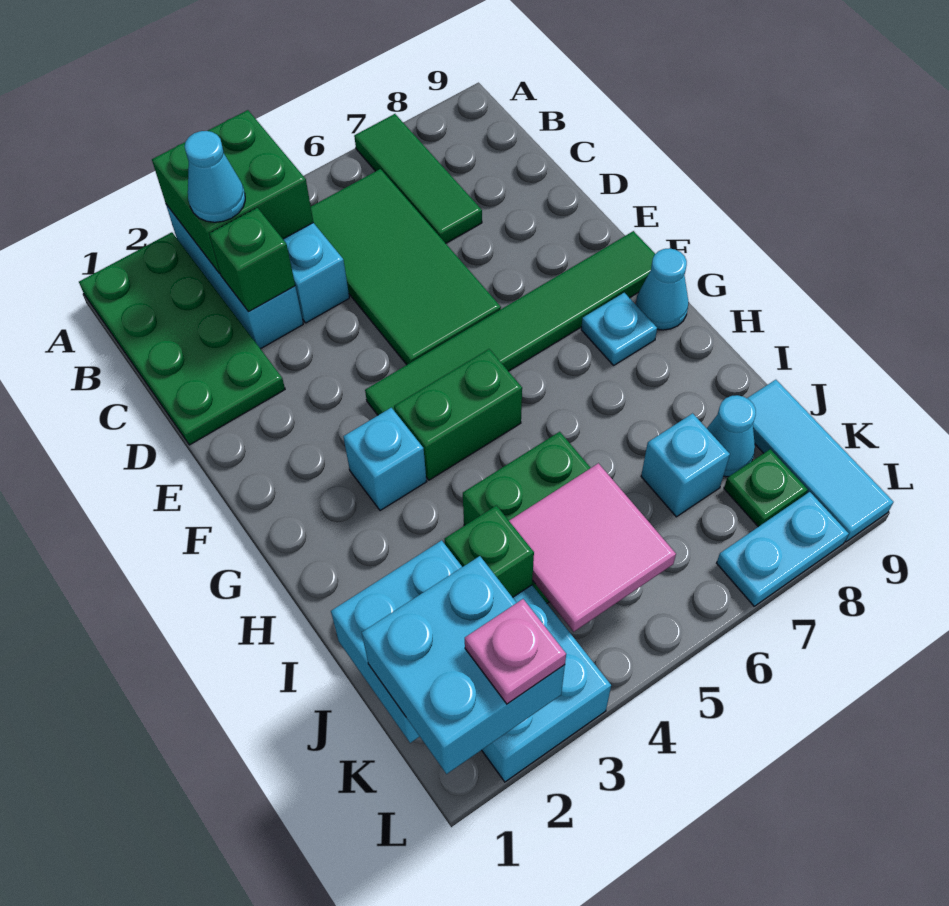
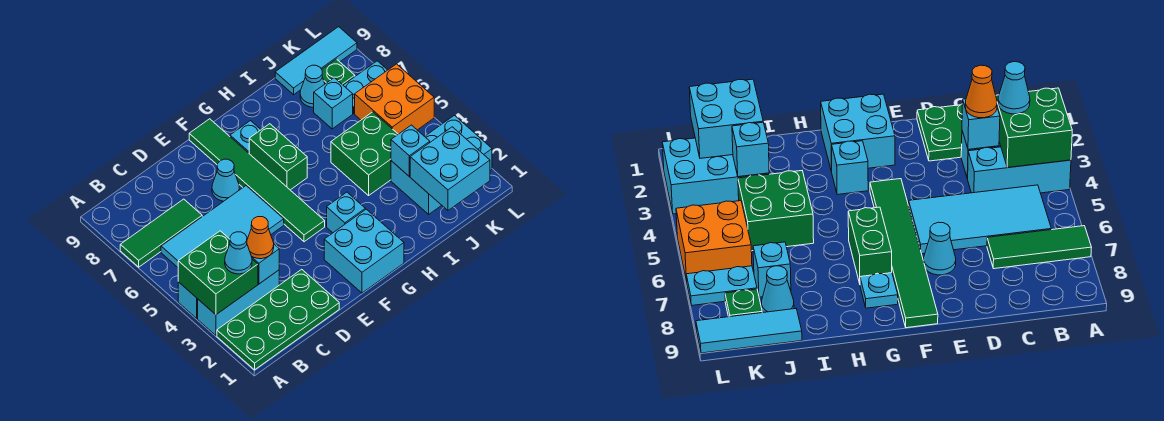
green tile B5:E6 level 1 -> cyan tile B5:E6 level 1
green brick C3 level 2 -> cyan brick C3 level 2
none -> orange cone C3 level 3
green brick G4:G5 level 1 -> green brick G6:G7 level 1
cyan cone G9 level 1 -> cyan cone E7 level 1
green brick J3 level 2 -> cyan brick J3 level 2
pink tile J4:K5 level 2 -> none
cyan brick K1:L2 level 3 -> cyan brick F1:G2 level 1
none -> orange brick K5:L6 level 1
pink plate L2 level 4 -> none
cyan plate L7:L8 level 1 -> cyan plate K7:L7 level 1

